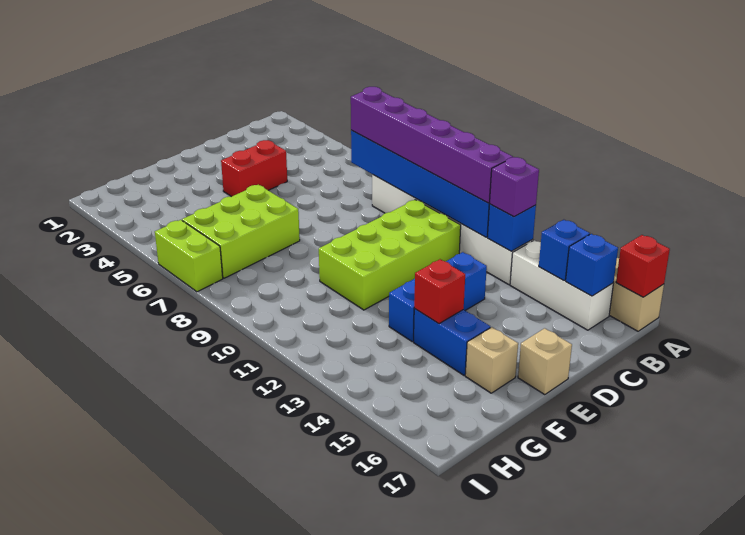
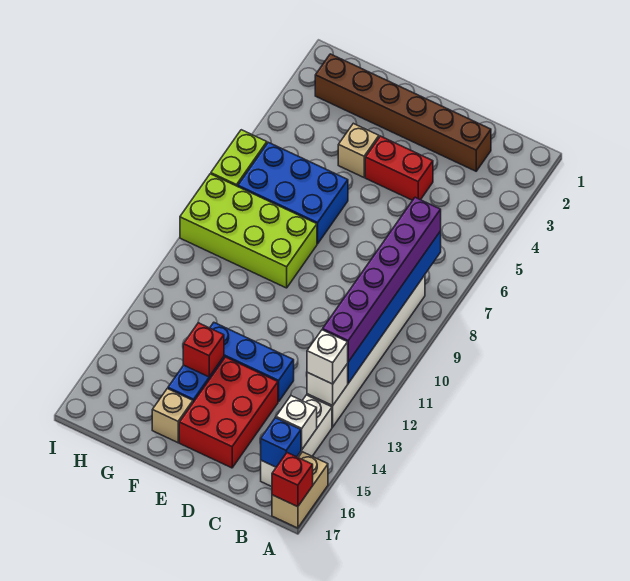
blue brick B13 level 2 -> white brick B13 level 2
purple brick B13 level 3 -> white brick B13 level 3
blue brick B15 level 2 -> white brick B15 level 2
none -> brown brick C2:H2 level 1
lime brick C10:F11 level 1 -> lime brick F8:I9 level 1
none -> red brick D14:E16 level 1
tan brick E17 level 1 -> tan brick F4 level 1
lime brick F6:H7 level 1 -> blue brick F6:H7 level 1

